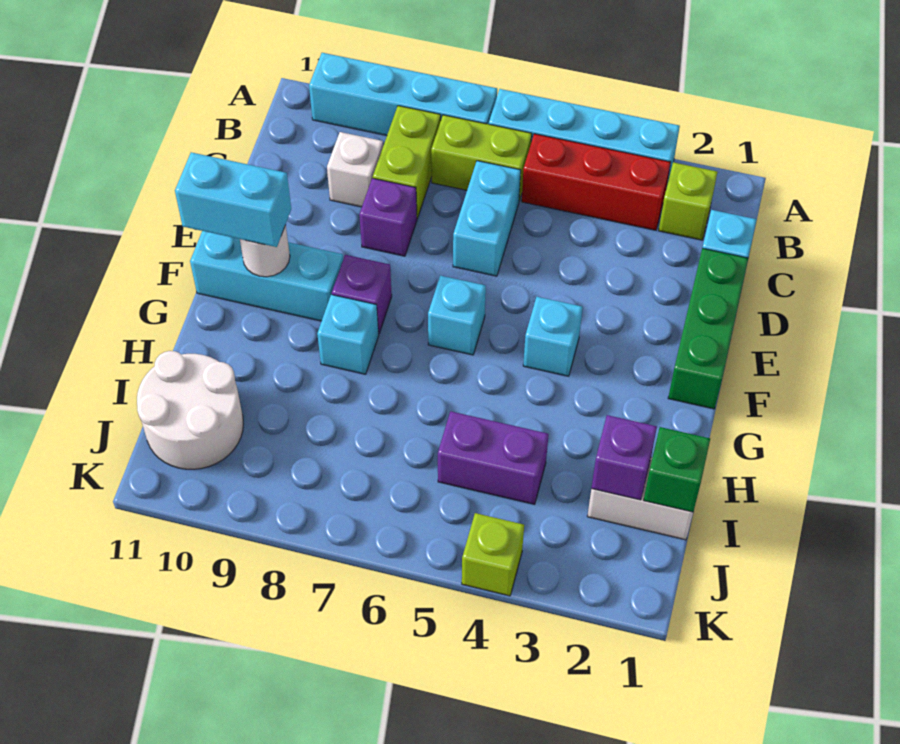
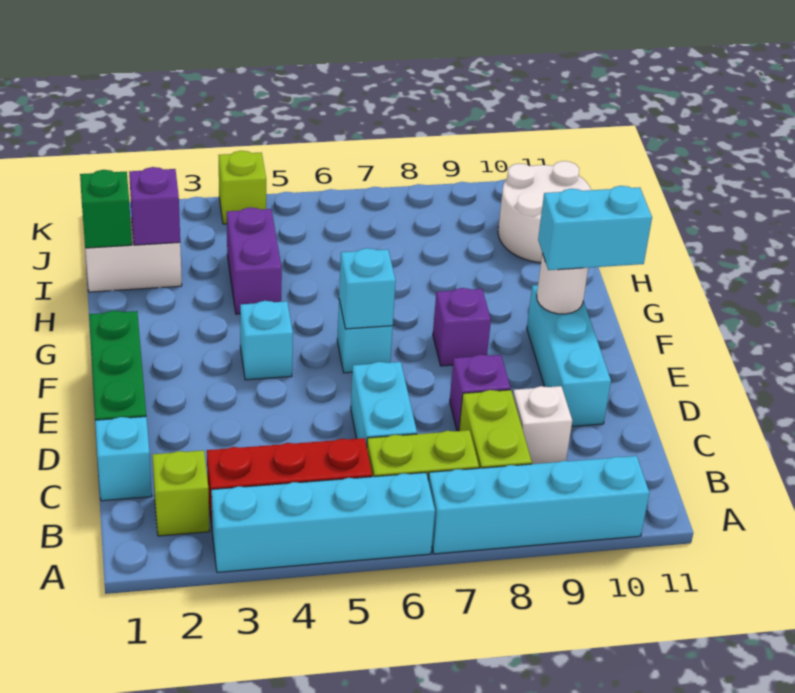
cyan brick F9:F11 level 1 -> cyan brick D10:F10 level 1
cyan brick G8 level 1 -> cyan brick F6 level 2
purple brick I4:I5 level 1 -> purple brick H4:I4 level 1

